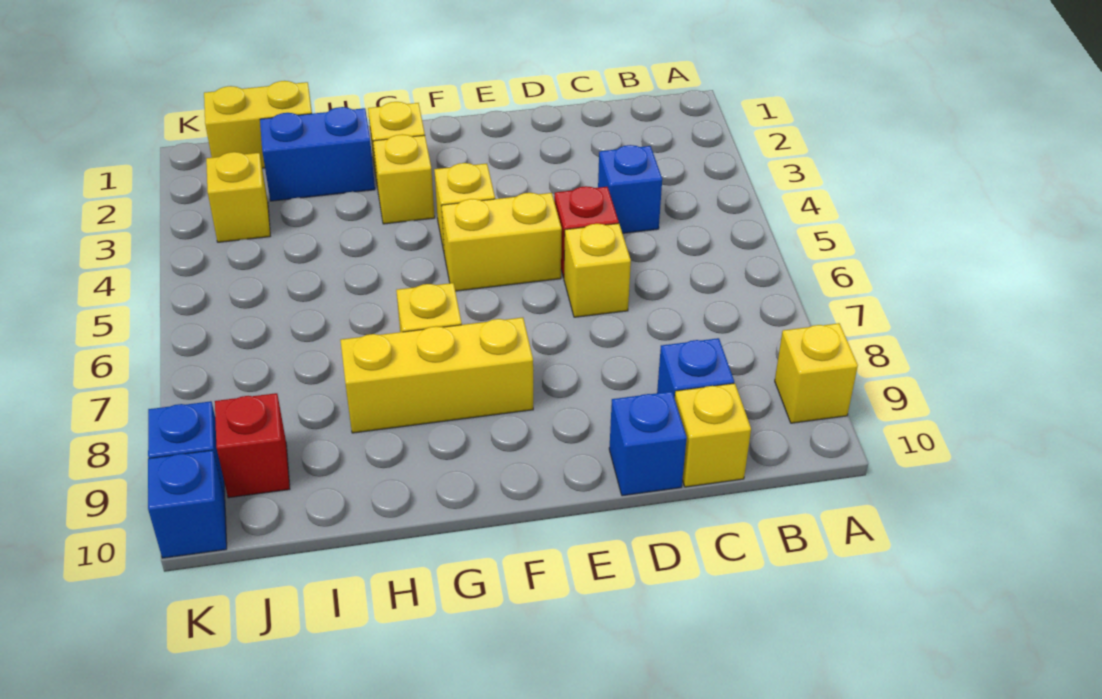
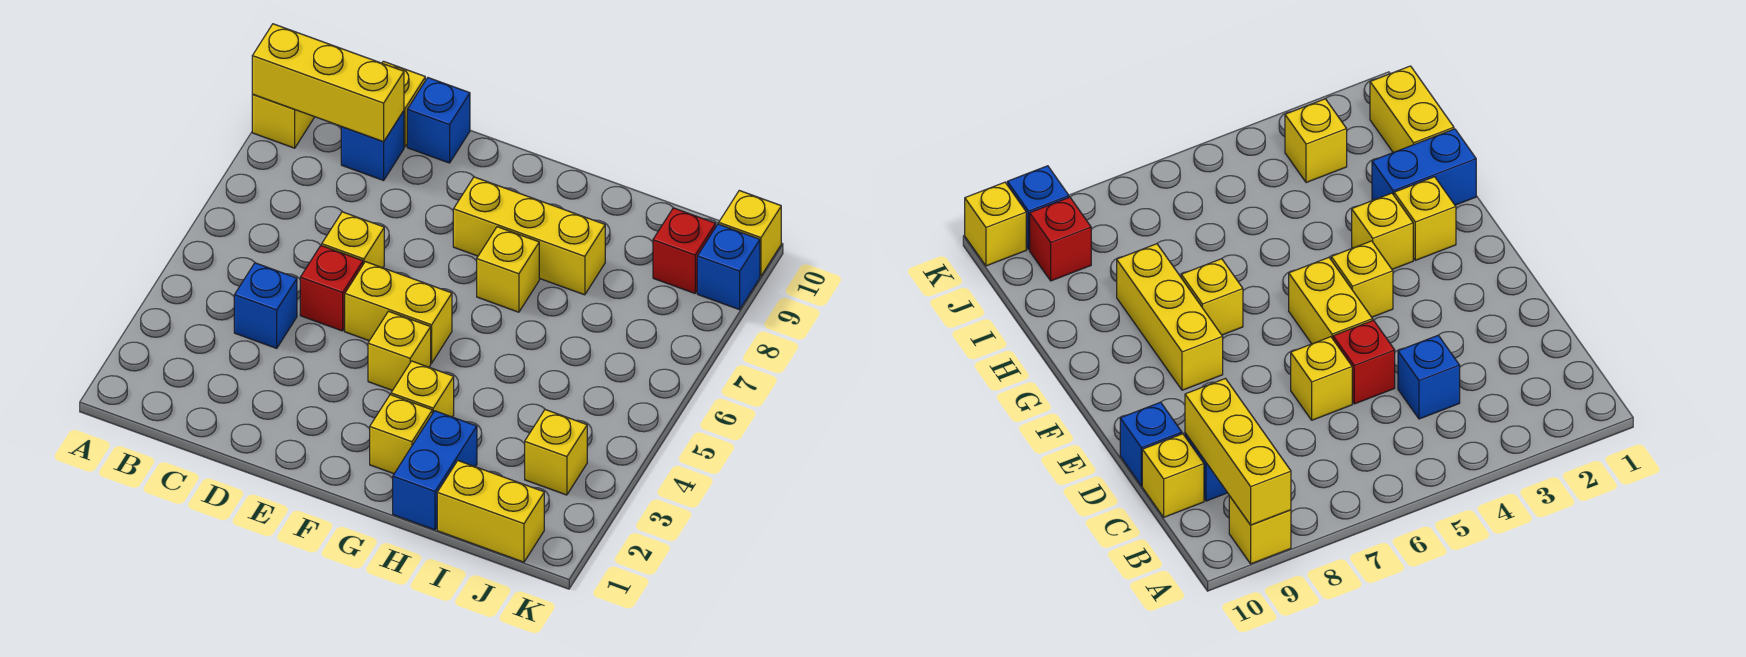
none -> yellow brick A9:C9 level 2
blue brick H2:I2 level 1 -> blue brick H1:H2 level 1
blue brick K10 level 1 -> yellow brick K10 level 1

